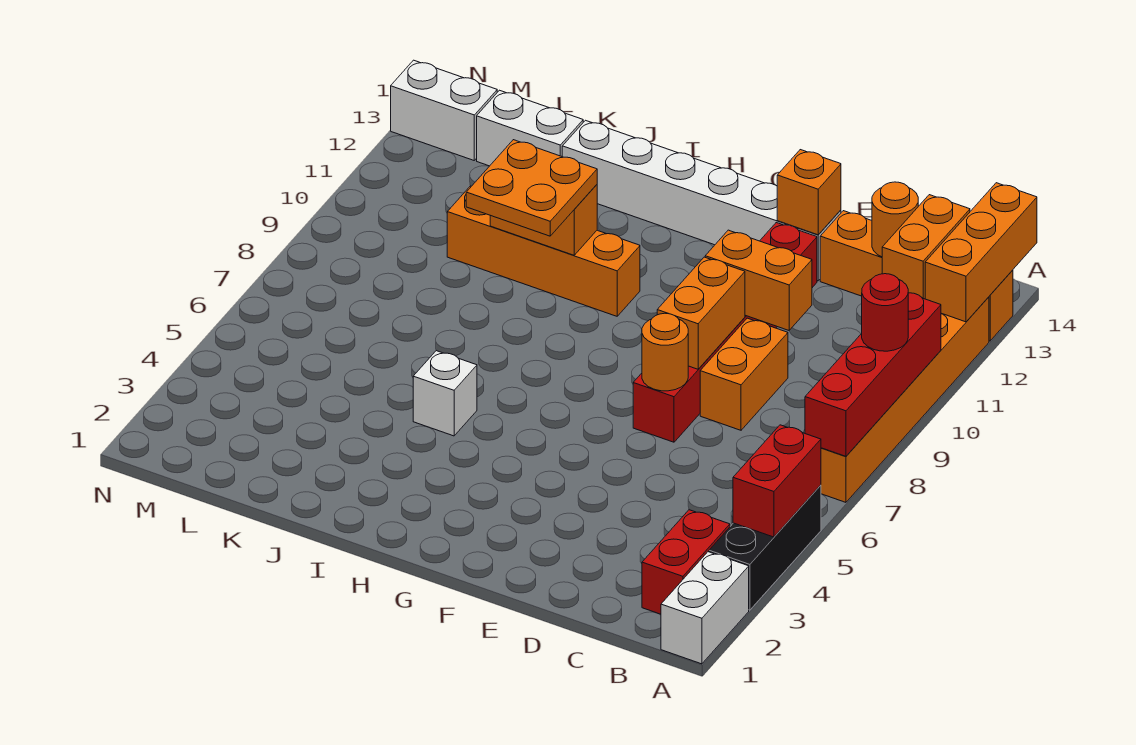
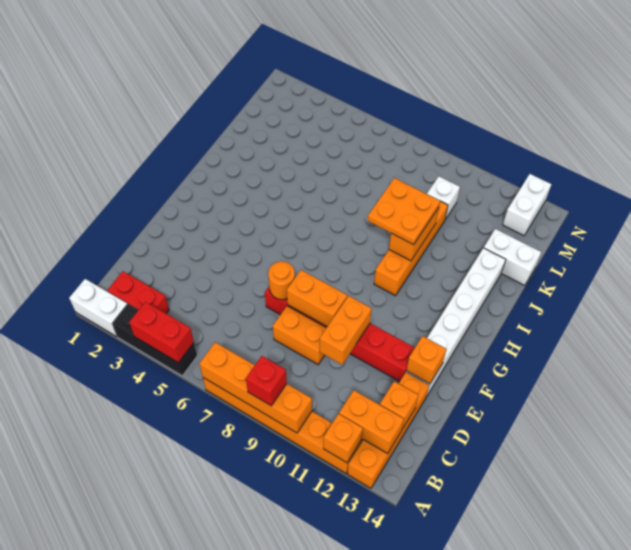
red brick A7:A10 level 2 -> orange brick A7:A10 level 2
red round brick A9 level 3 -> red brick A9 level 3
orange brick A12:A14 level 2 -> orange brick A12 level 2
orange round brick C13 level 2 -> orange brick C13 level 2
white brick I5 level 1 -> white brick L10 level 1
white brick K13:L13 level 1 -> white brick K13:K14 level 1

